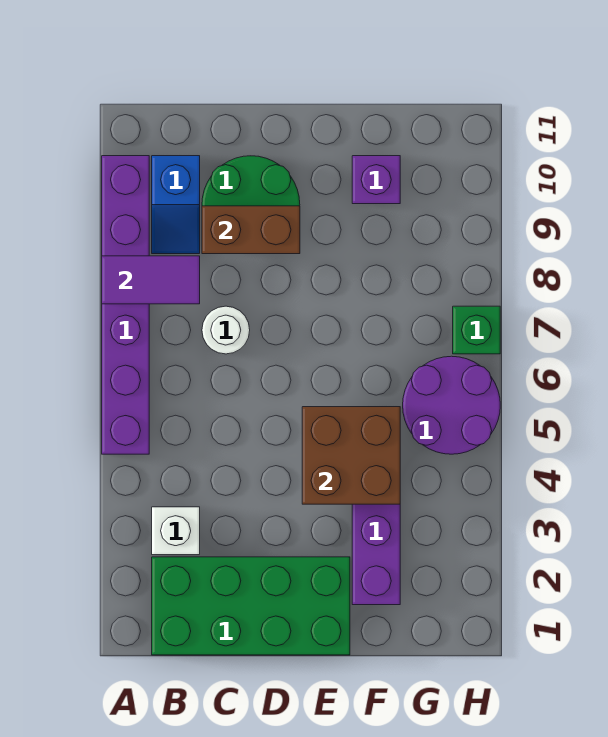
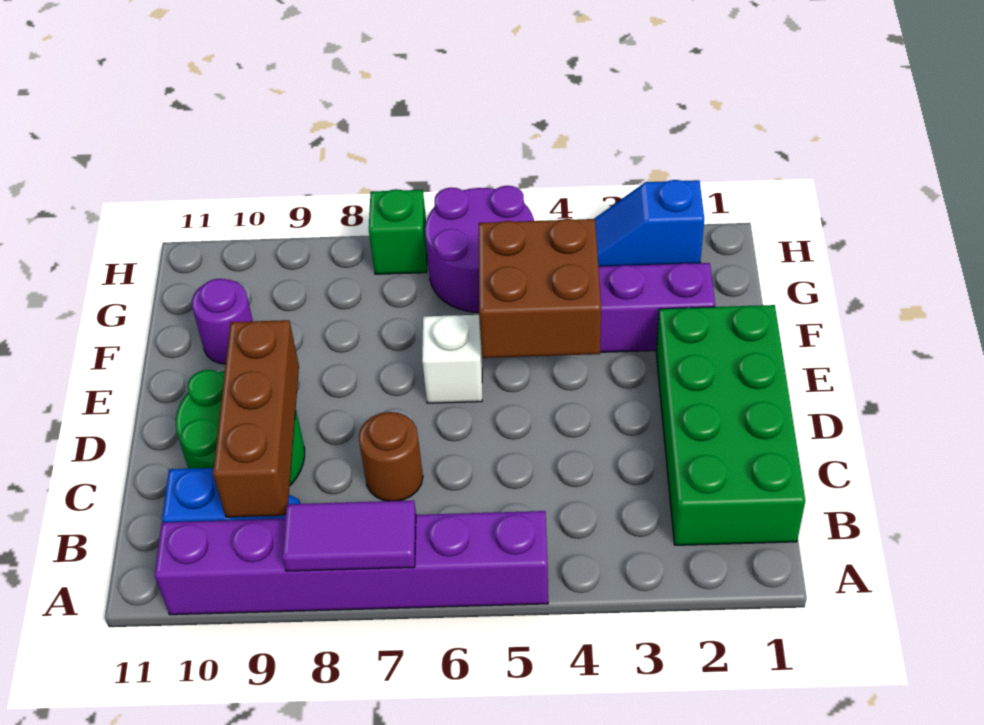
purple tile A8:B8 level 2 -> purple tile A7:A8 level 2
white brick B3 level 1 -> white brick E6 level 1
white round brick C7 level 1 -> brown round brick C7 level 1
brown brick C9:D9 level 2 -> brown brick B9:D9 level 2
purple brick F10 level 1 -> purple round brick F10 level 1
none -> blue slope H2:H3 level 1 top 2

